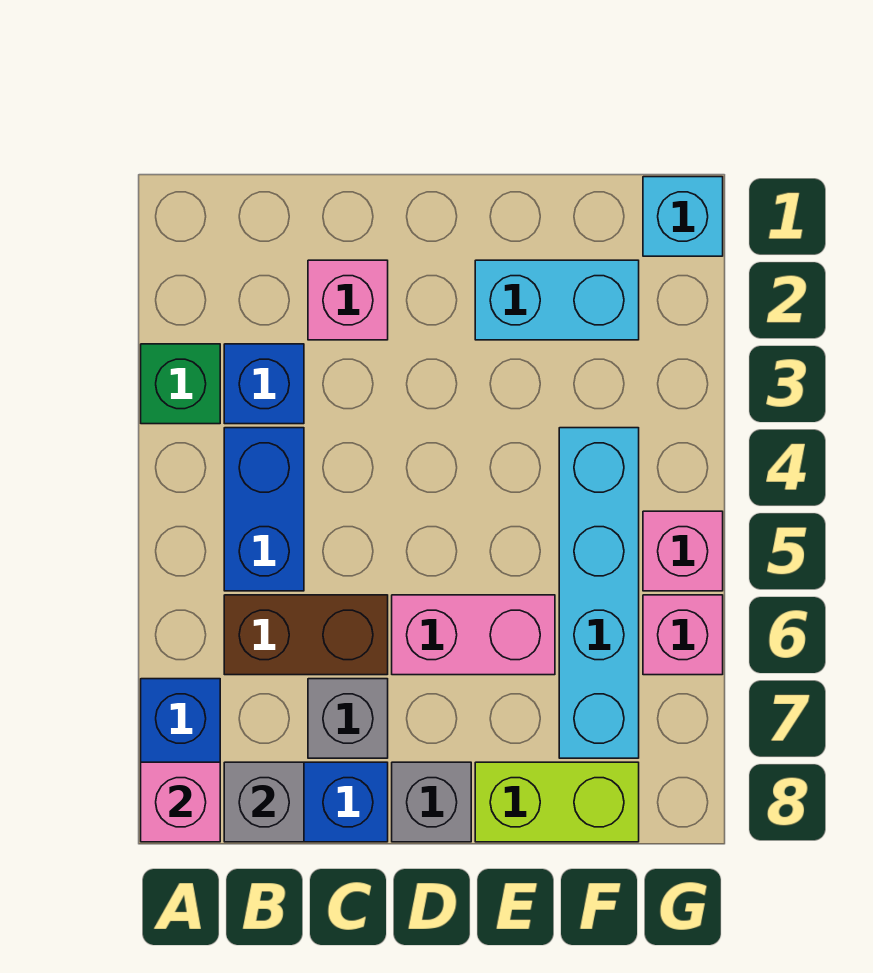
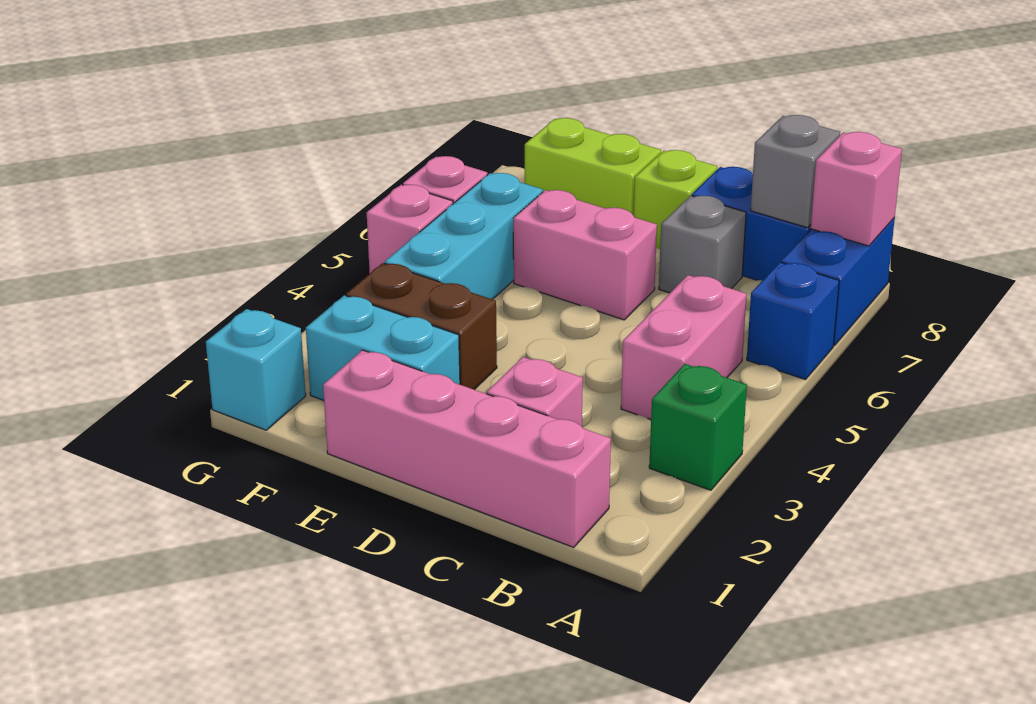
none -> pink brick B1:E1 level 1
blue brick B3 level 1 -> blue brick A6 level 1
blue brick B4:B5 level 1 -> pink brick B4:B5 level 1
brown brick B6:C6 level 1 -> brown brick E3:F3 level 1
grey brick D8 level 1 -> lime brick D8 level 1
cyan brick F4:F7 level 1 -> cyan brick F4:F6 level 1

